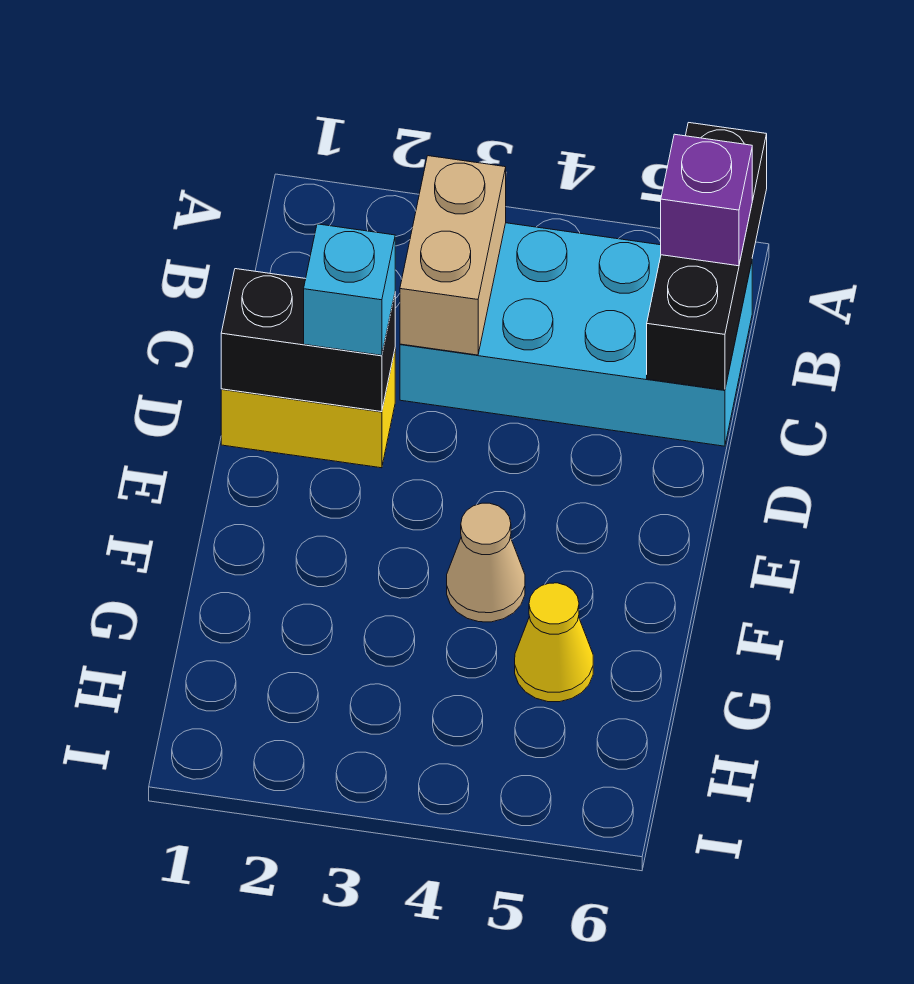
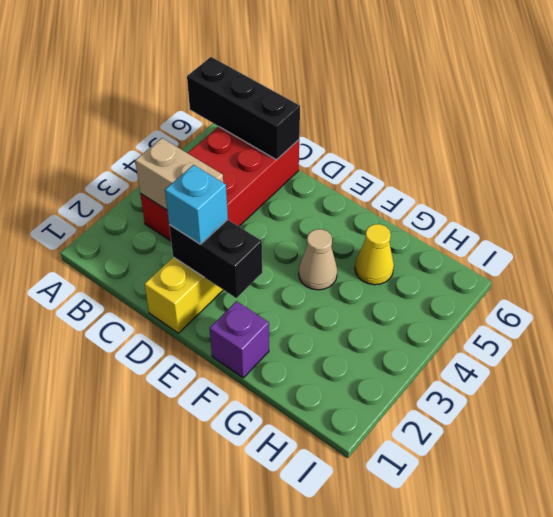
cyan brick B3:C6 level 1 -> red brick B3:C6 level 1
purple brick B6 level 3 -> purple brick F1 level 1
black brick D1:D2 level 2 -> black brick D2:E2 level 2

